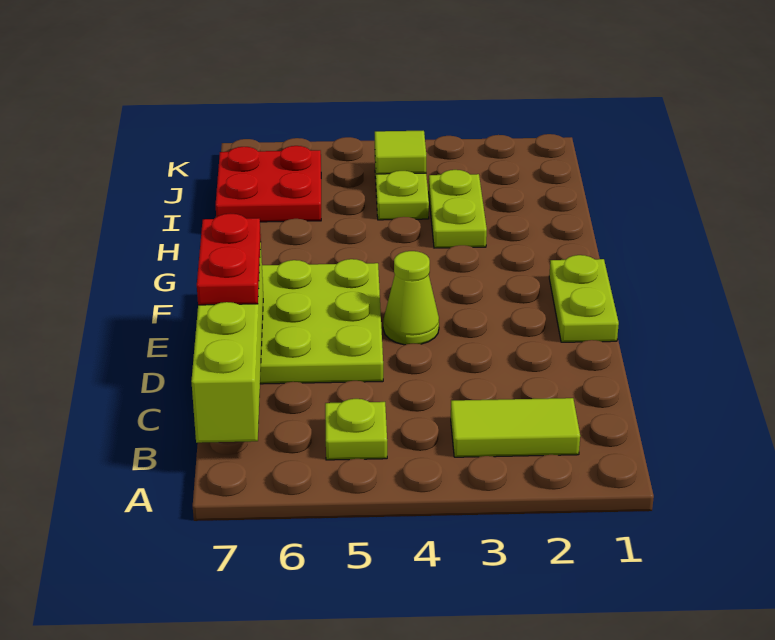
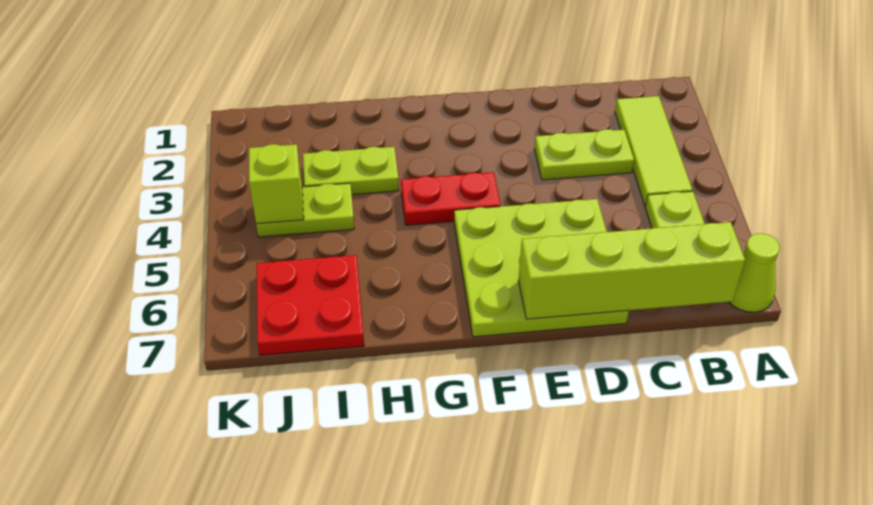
lime tile B2:B3 level 1 -> lime tile B2:B4 level 1
red plate D7:E7 level 3 -> red plate F4:G4 level 1
lime plate E1:F1 level 1 -> lime plate C3:D3 level 1
lime cone E4 level 1 -> lime cone A7 level 1
lime tile J4 level 2 -> lime brick J4 level 2

